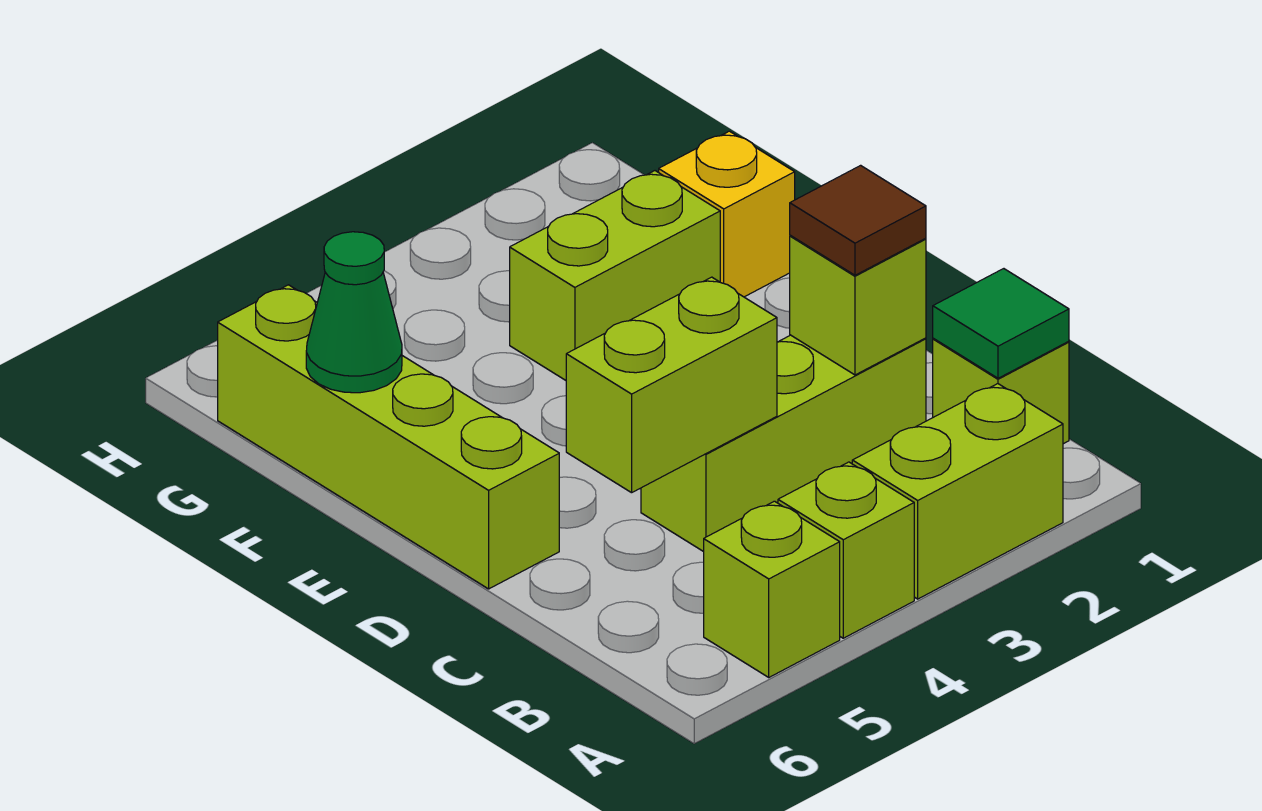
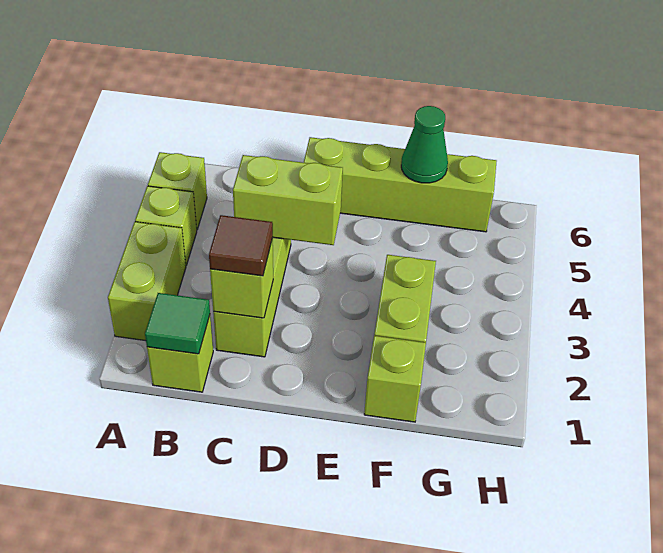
lime brick C4:C5 level 2 -> lime brick C4:D4 level 2
yellow brick F1 level 1 -> lime brick F1 level 1

